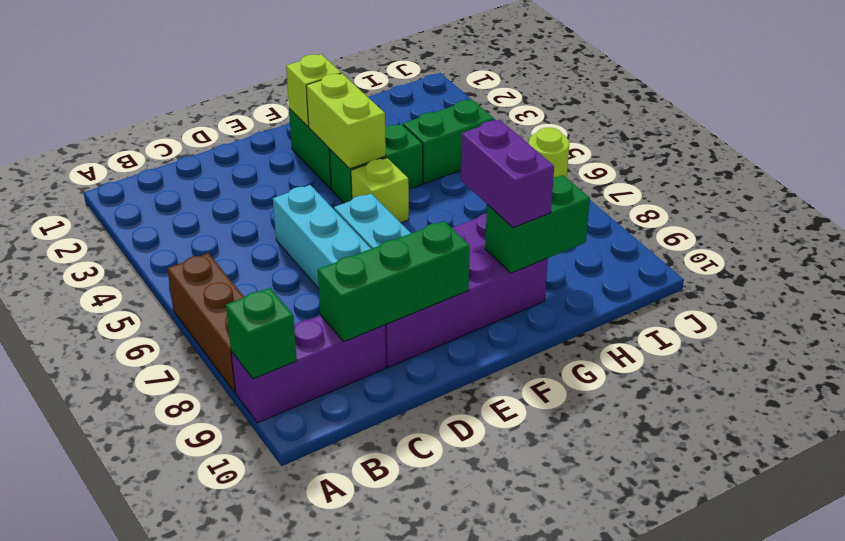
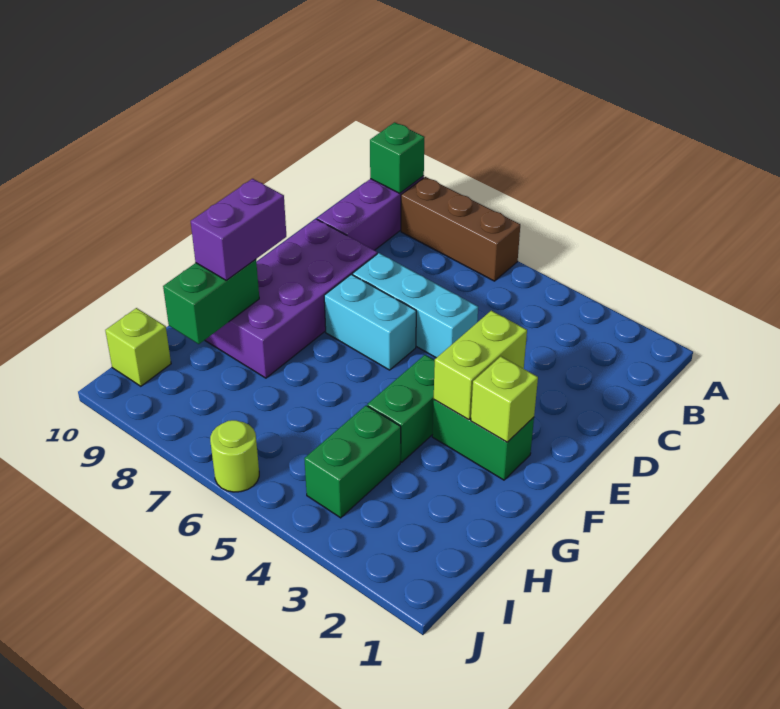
green brick C9:E9 level 2 -> none
lime brick F3:F4 level 2 -> lime brick E3:F3 level 2
lime brick F5 level 1 -> lime brick I10 level 1
purple brick G8:G9 level 3 -> purple brick F9:G9 level 3

